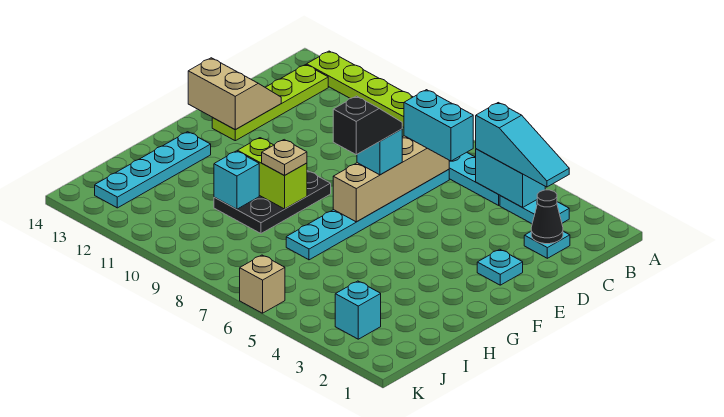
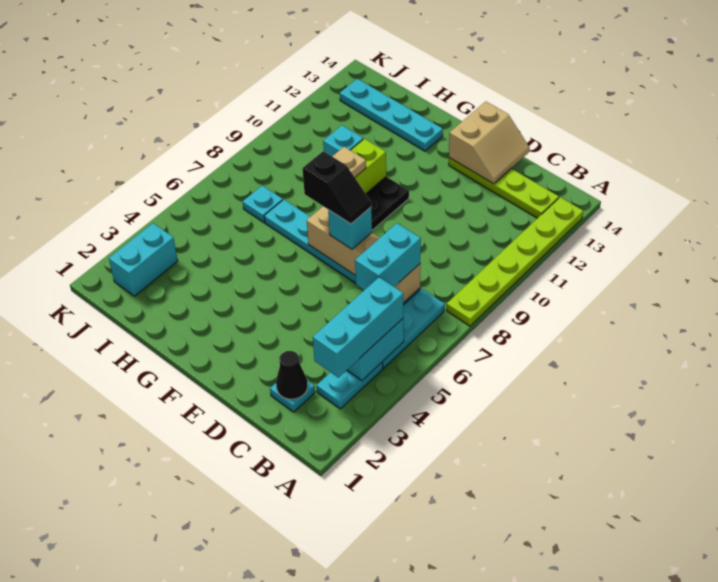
cyan slope B3:B5 level 3 top 5 -> cyan brick B3:B5 level 3
cyan plate E2 level 1 -> cyan plate I7 level 1
cyan brick J3 level 1 -> cyan brick J2:J3 level 1
tan brick K6 level 1 -> none

